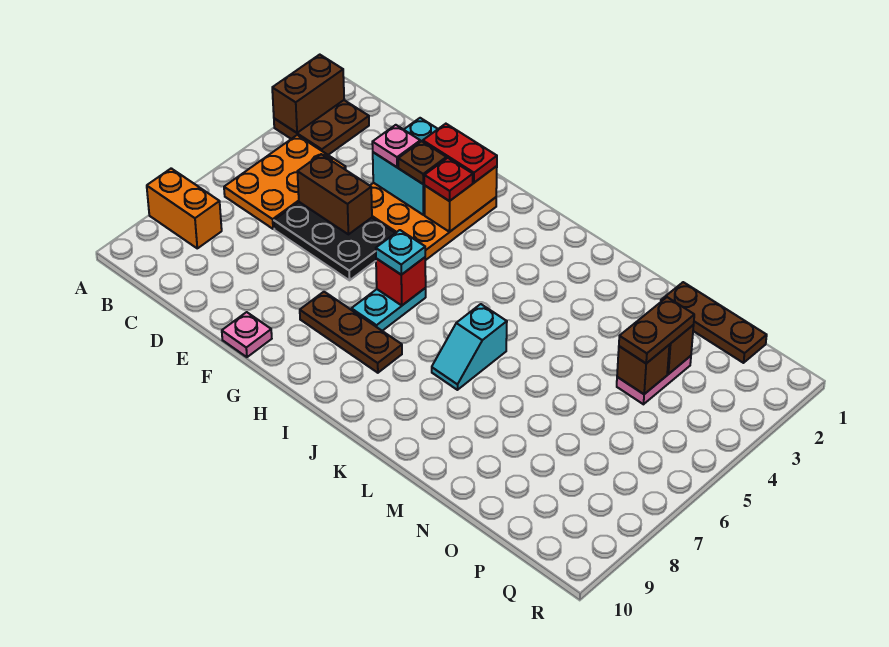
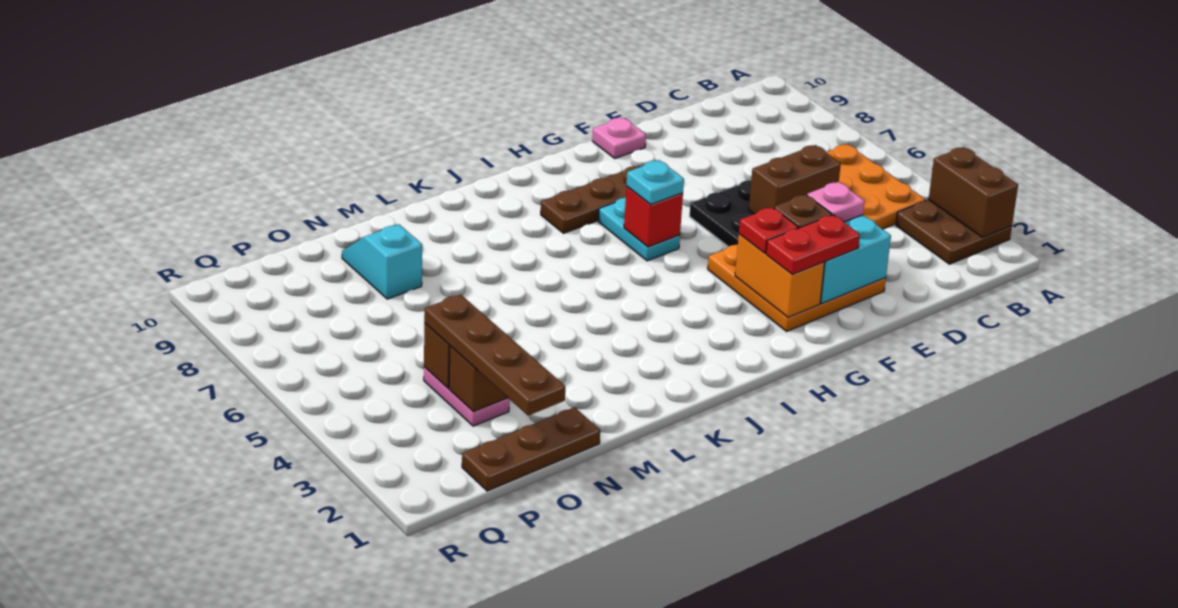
orange brick A8:B8 level 1 -> none
cyan slope K6:K7 level 1 top 6 -> cyan slope N8:N9 level 1 top 8
brown plate O3:O4 level 3 -> brown plate O1:O4 level 3

